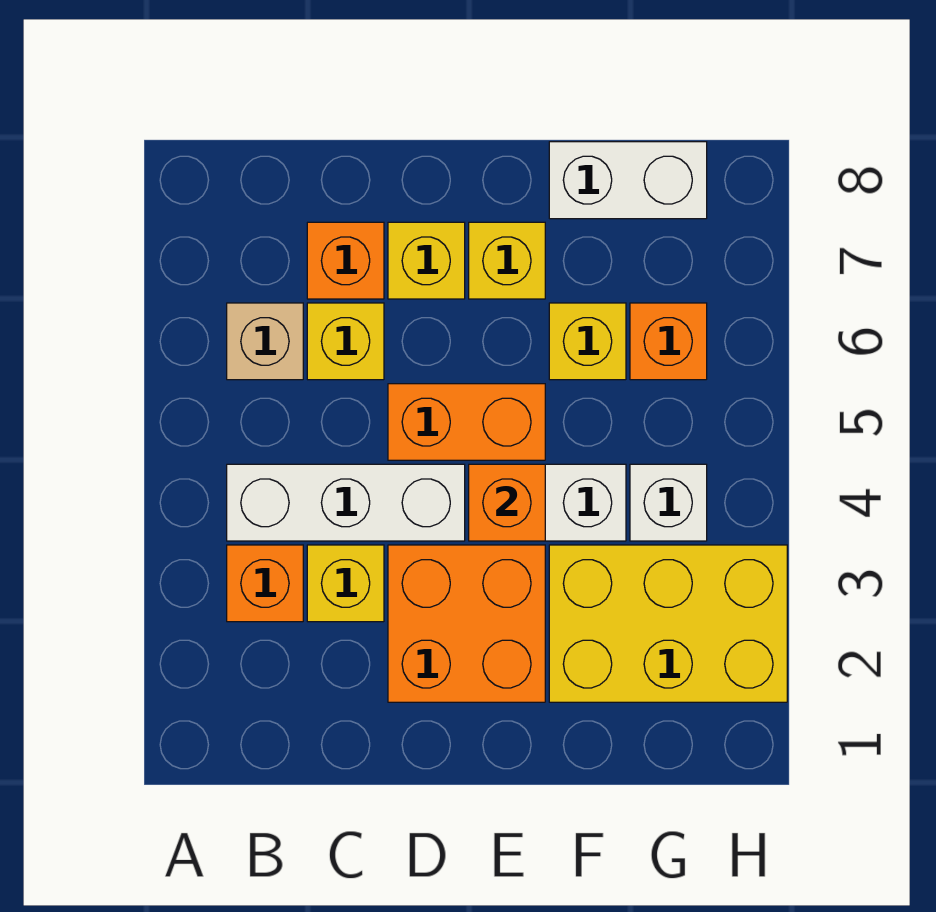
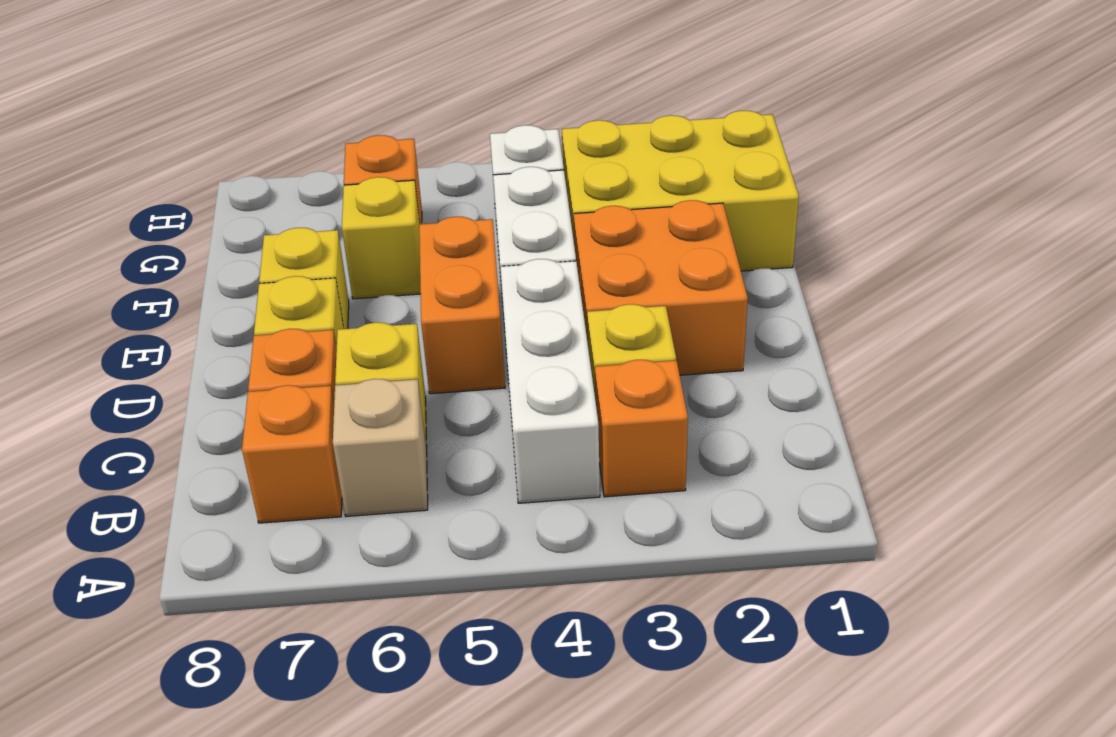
orange brick E4 level 2 -> orange brick B7 level 1
yellow brick F2:H3 level 1 -> yellow brick F1:G3 level 1
white brick F8:G8 level 1 -> none

